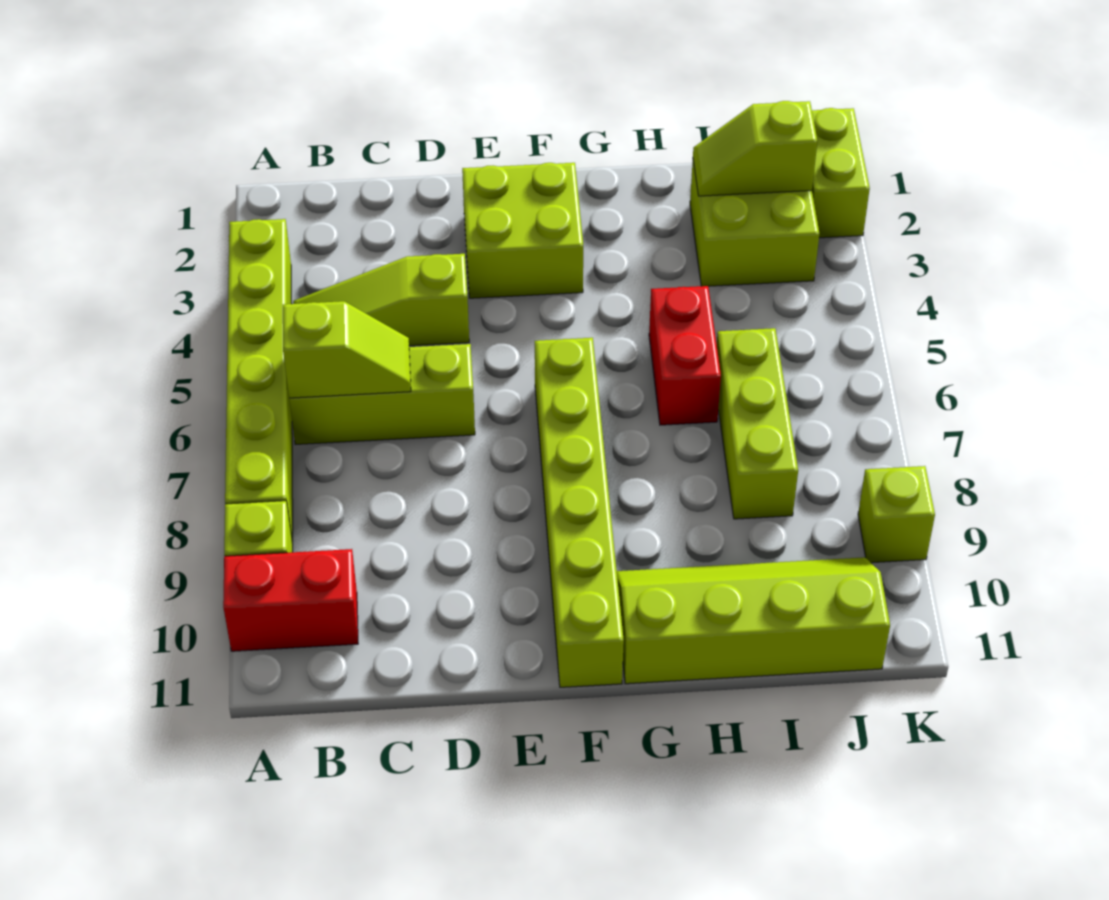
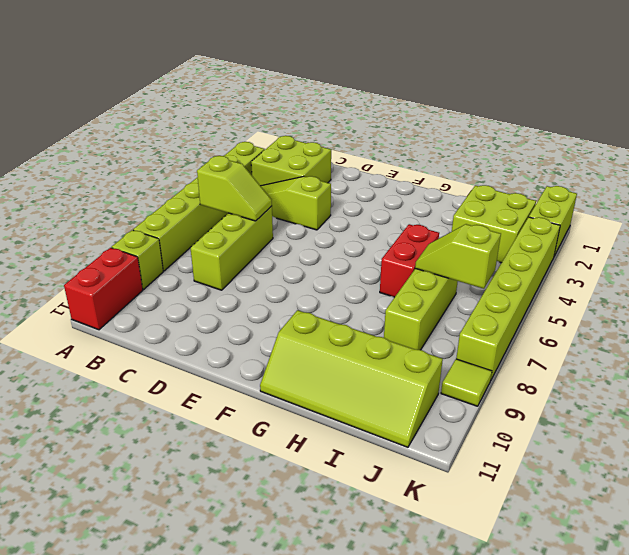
red brick A10:B10 level 1 -> red brick A10:A11 level 1
lime brick B6:D6 level 1 -> lime brick C6:C8 level 1
lime brick E2:F3 level 1 -> lime brick B2:C3 level 1
lime brick F6:F11 level 1 -> lime brick K3:K8 level 1
lime slope G10:J11 level 1 top 11 -> lime slope G10:J11 level 1 top 10
lime slope I2:J2 level 2 top J -> lime slope I6:J6 level 2 top J
lime brick K9 level 1 -> lime tile K9 level 1

